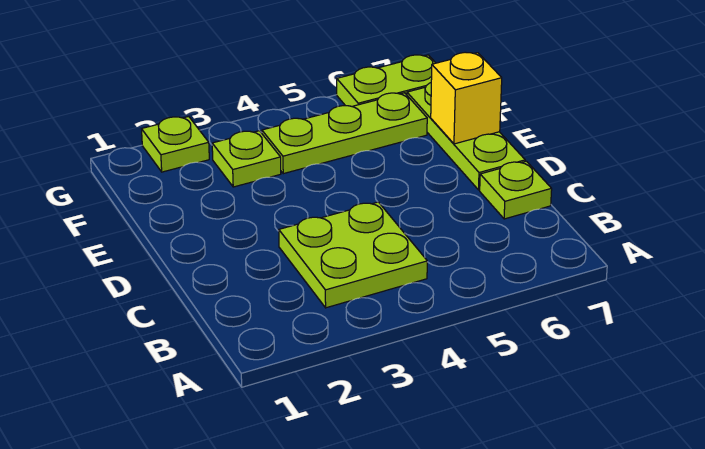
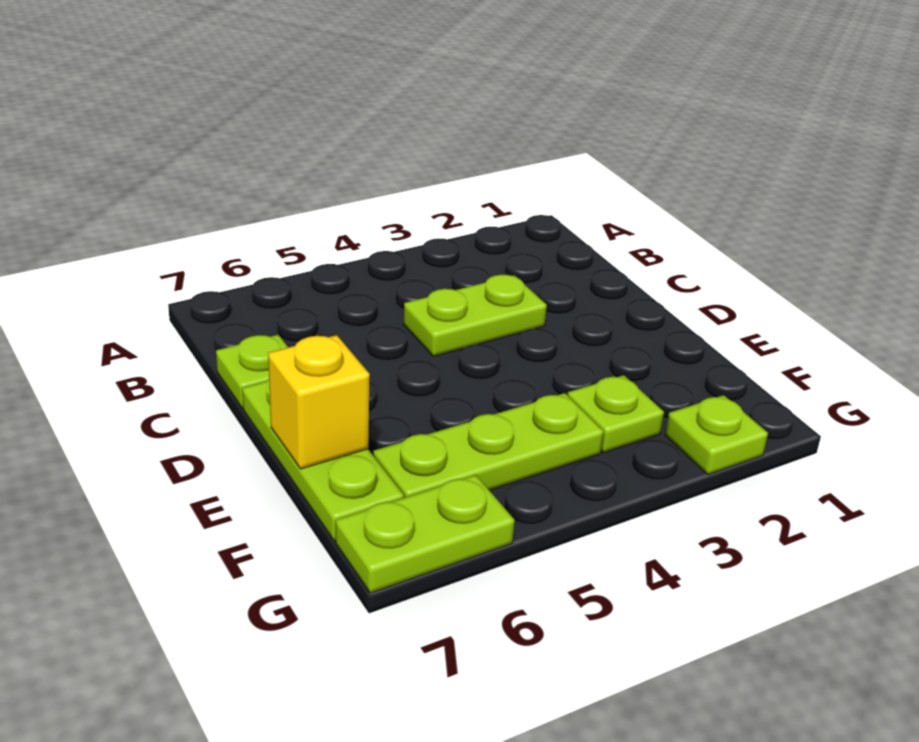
lime plate B3:C4 level 1 -> lime plate C3:C4 level 1

